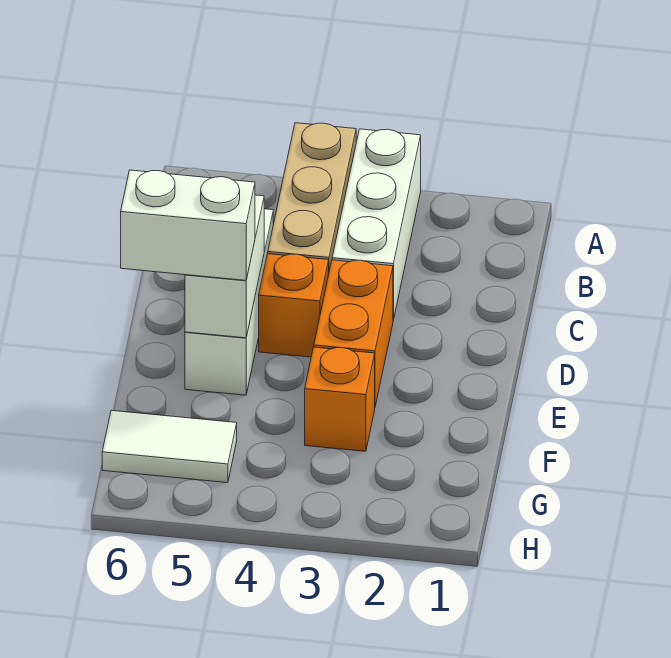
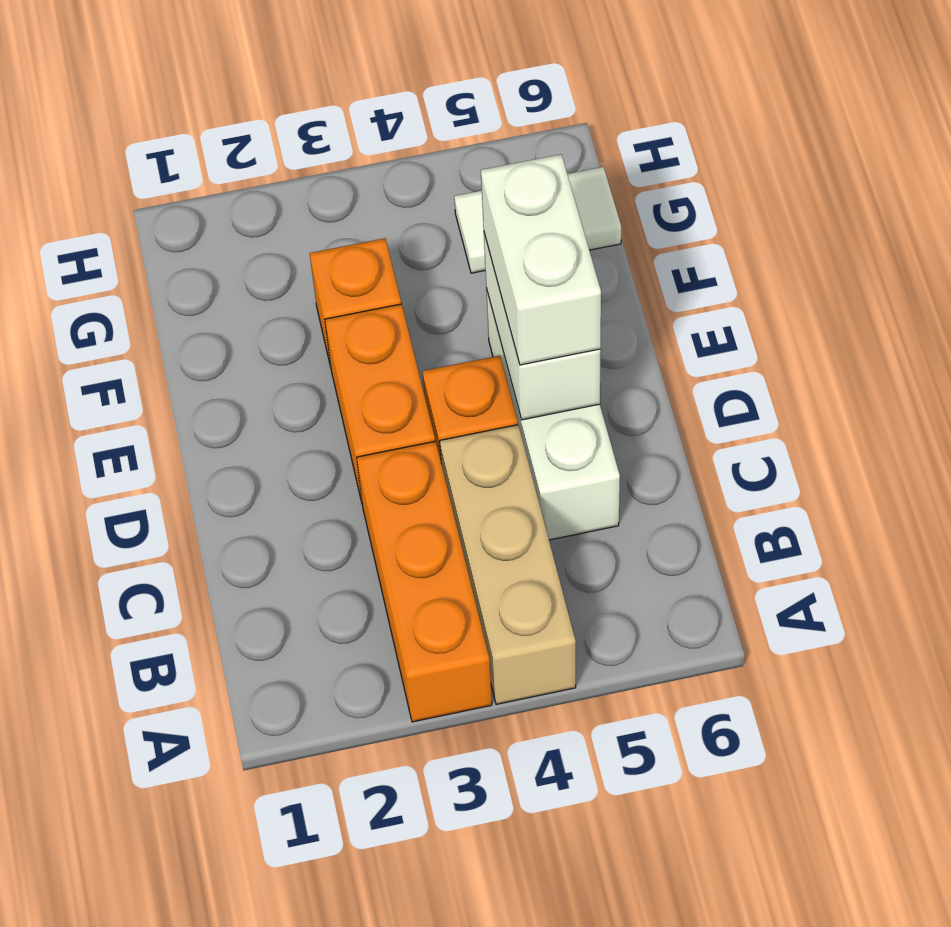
white brick A3:C3 level 1 -> orange brick A3:C3 level 1
white brick E5:E6 level 3 -> white brick D5:E5 level 3

